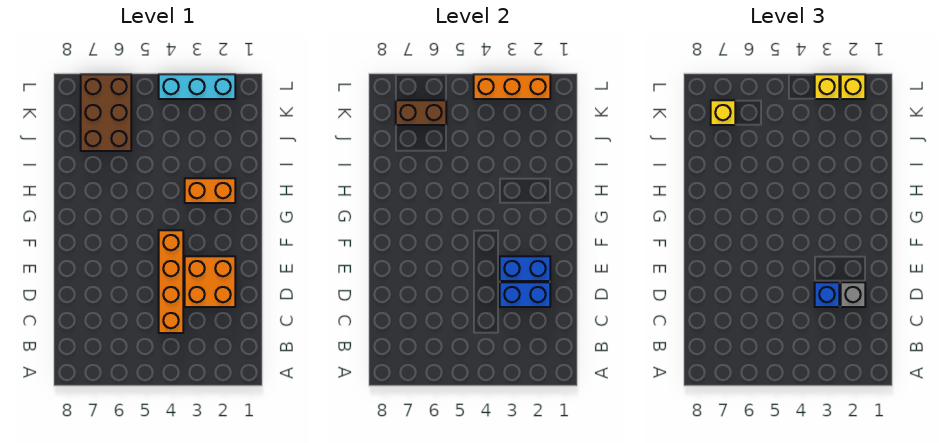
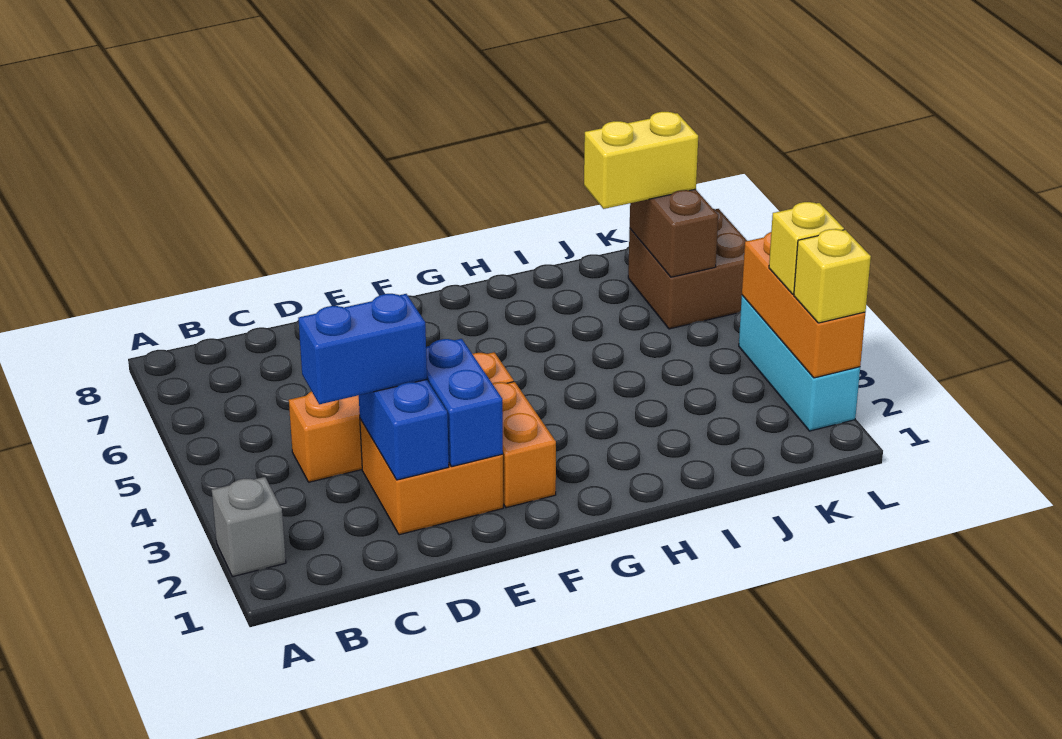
grey brick D2 level 3 -> grey brick A2 level 1
blue brick D3 level 3 -> blue brick C3:D3 level 3
orange brick H2:H3 level 1 -> orange brick F2:F3 level 1
brown brick J6:L7 level 1 -> brown brick K6:L7 level 1
yellow brick K7 level 3 -> yellow brick J7:K7 level 3

